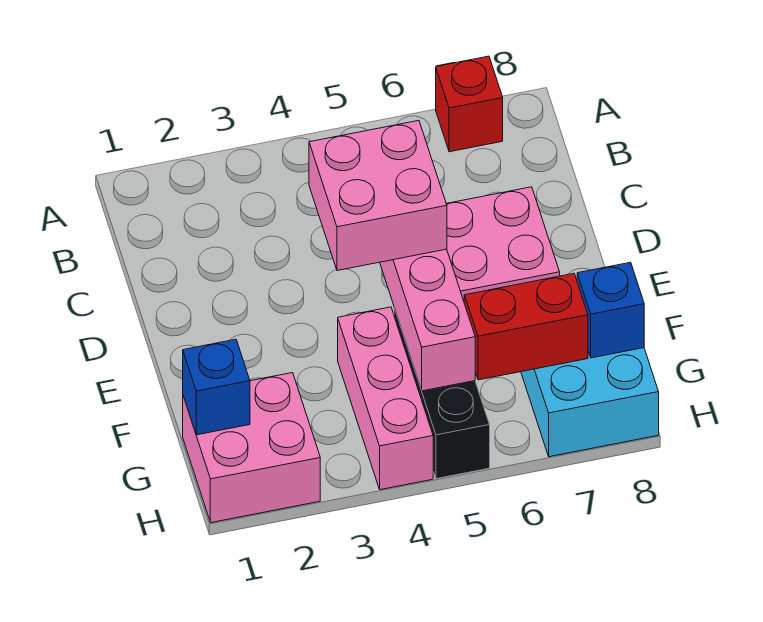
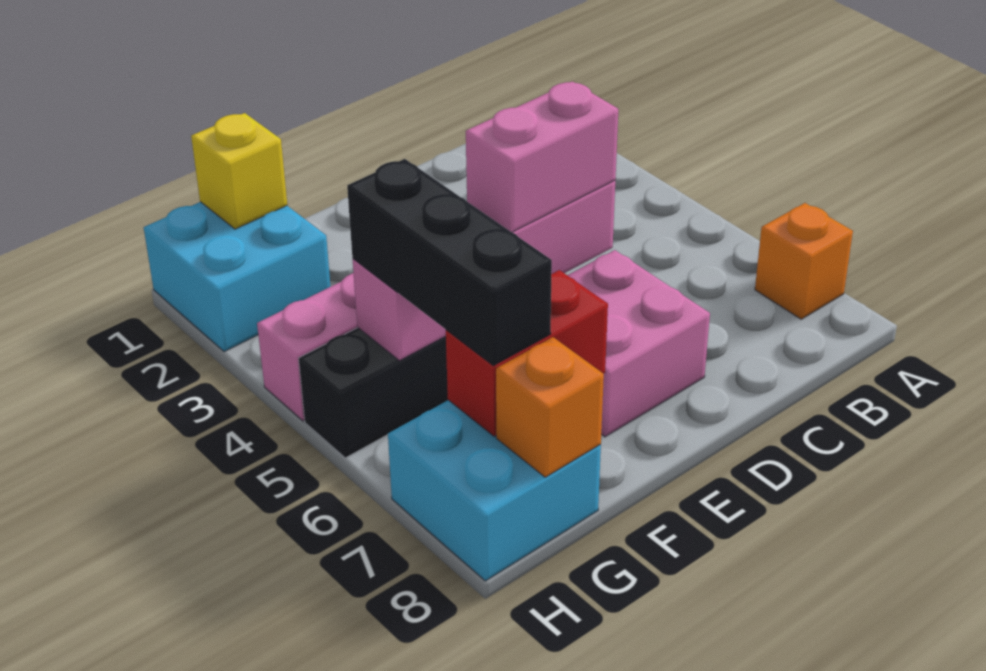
red brick A7 level 1 -> orange brick A7 level 1
pink brick D4:E5 level 3 -> pink brick D5:E5 level 3
pink brick G1:H2 level 1 -> cyan brick G1:H2 level 1
blue brick G1 level 2 -> yellow brick G1 level 2
none -> black brick G5:G7 level 3
red brick G6:G7 level 2 -> red brick F7:G7 level 2
blue brick G8 level 2 -> orange brick G8 level 2

